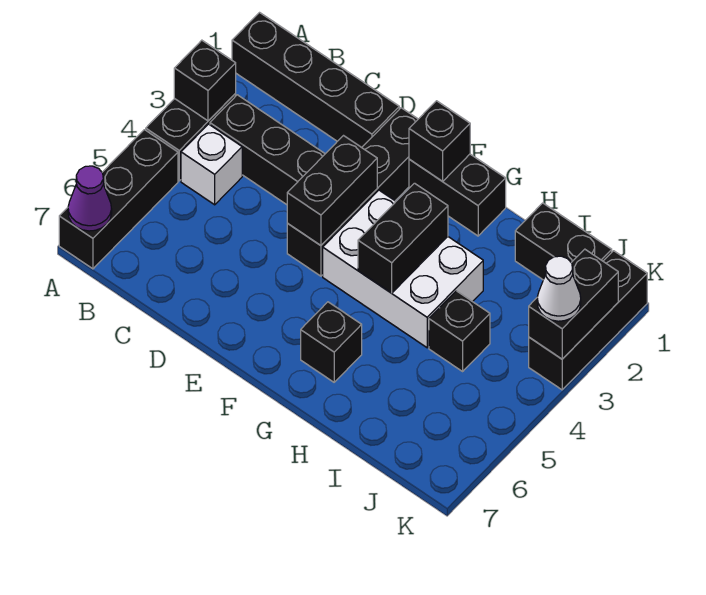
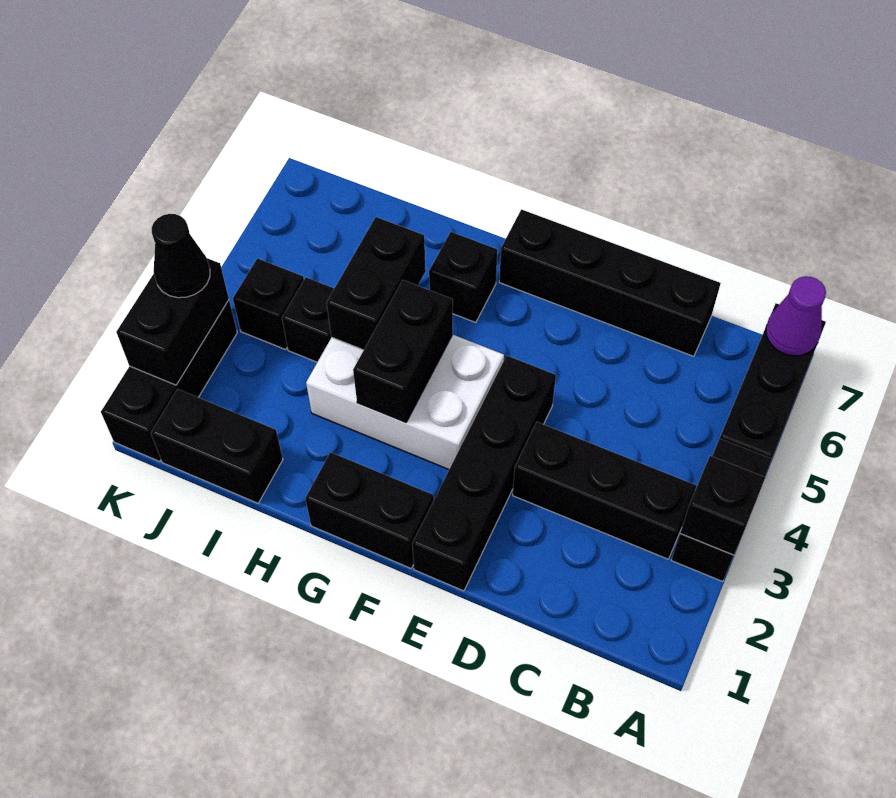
black brick A1:D1 level 1 -> black brick C7:F7 level 1
white brick B4 level 1 -> none
black brick E3:E4 level 2 -> black brick H4:H5 level 2
black brick F1 level 2 -> black brick J4 level 1
white cone K3 level 3 -> black cone K3 level 3

